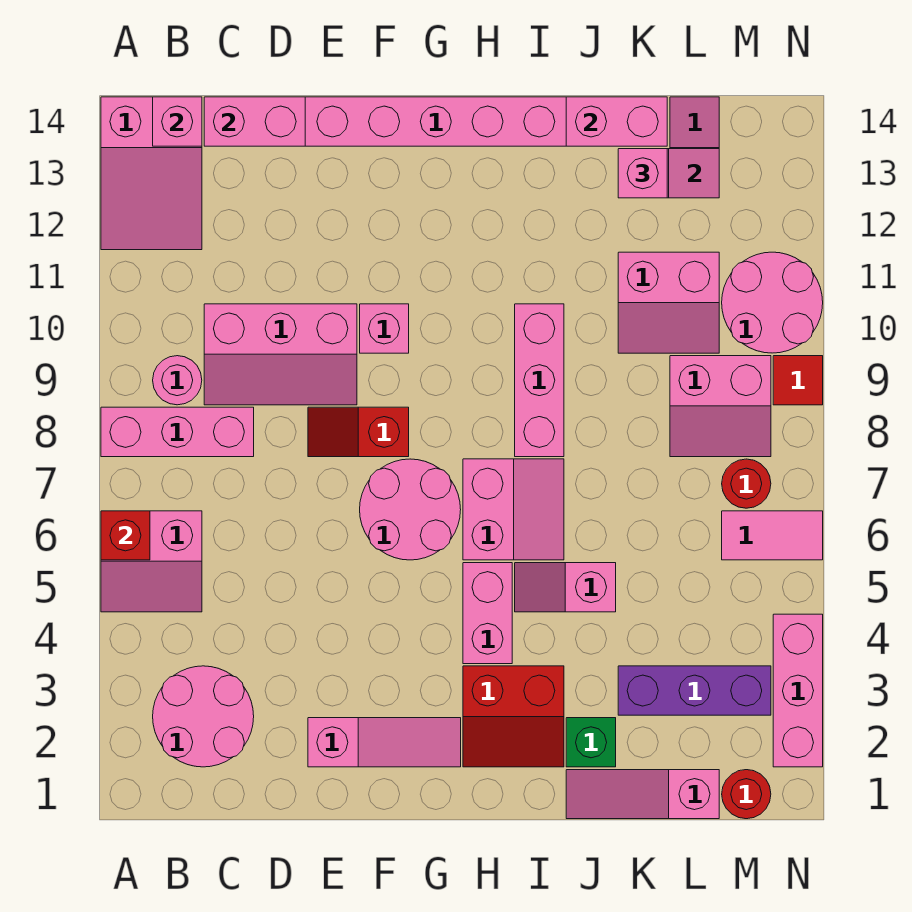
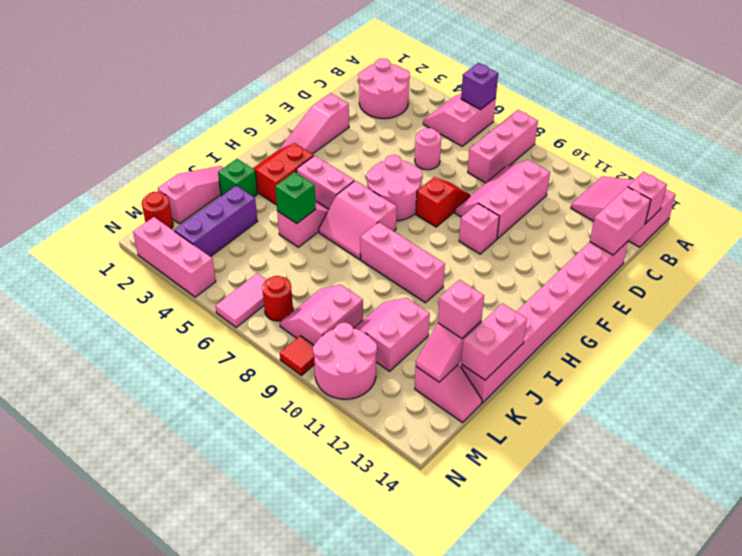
red brick A6 level 2 -> purple brick A6 level 2
pink round brick B9 level 1 -> pink round brick D6 level 1
none -> green brick J5 level 2

